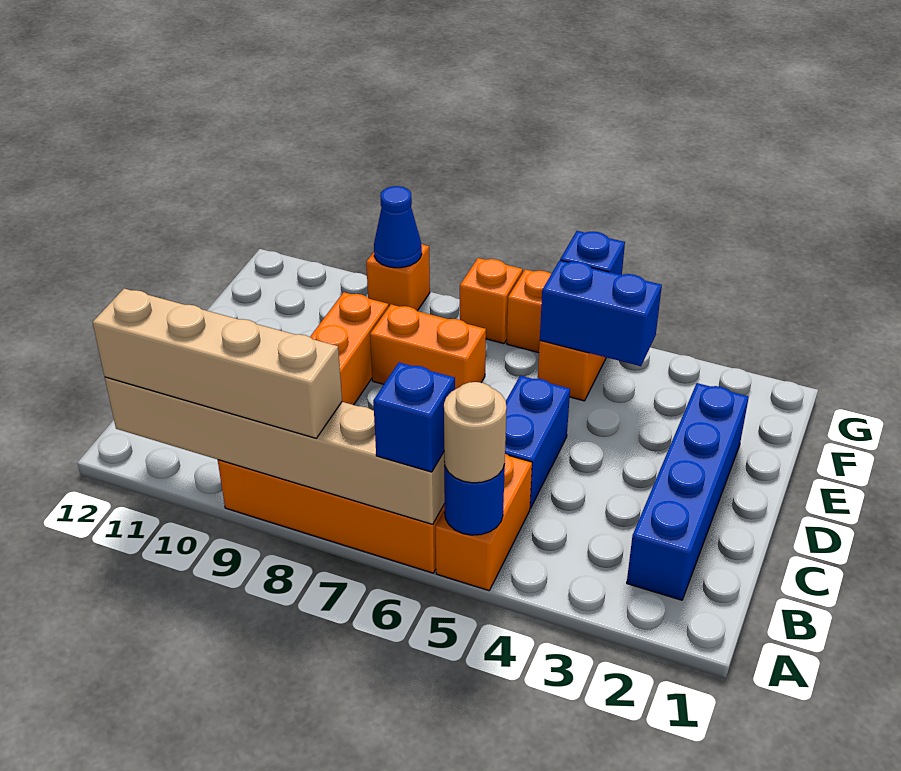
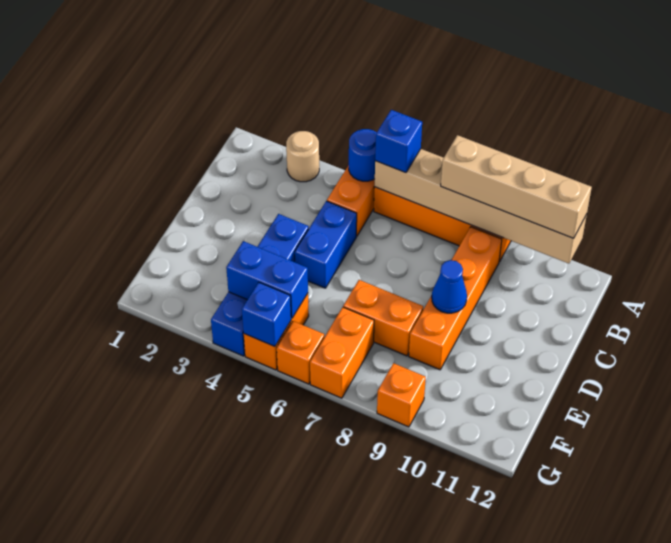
tan round brick A5 level 3 -> tan round brick A3 level 1
blue brick B2:E2 level 1 -> blue brick D4:G4 level 1
orange brick G7 level 1 -> orange brick F7:G7 level 1
blue cone G9 level 2 -> blue cone D9 level 2

